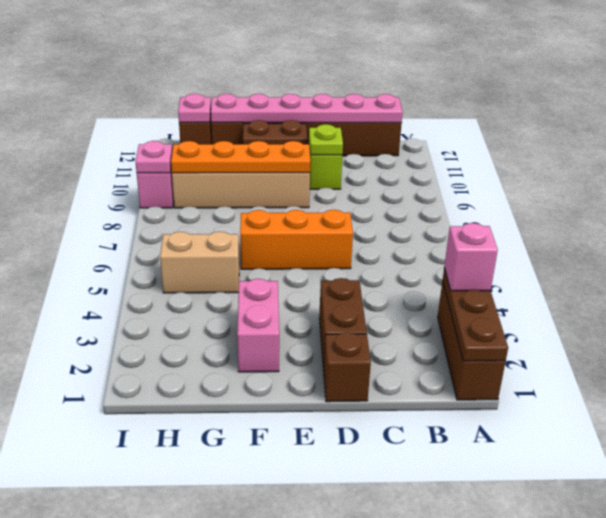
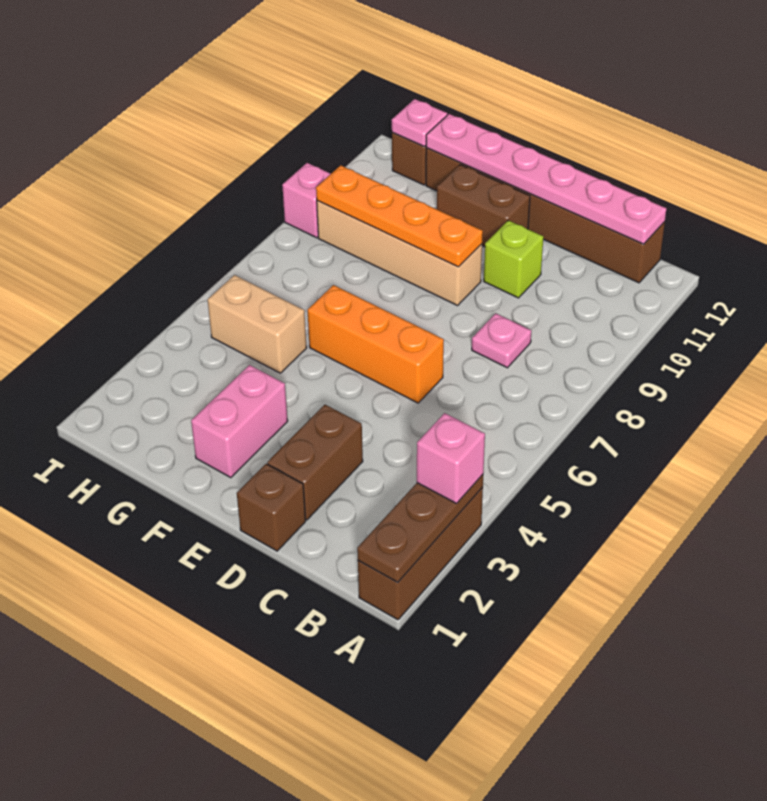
lime plate D10 level 2 -> none
pink plate I9 level 2 -> pink plate C8 level 1

